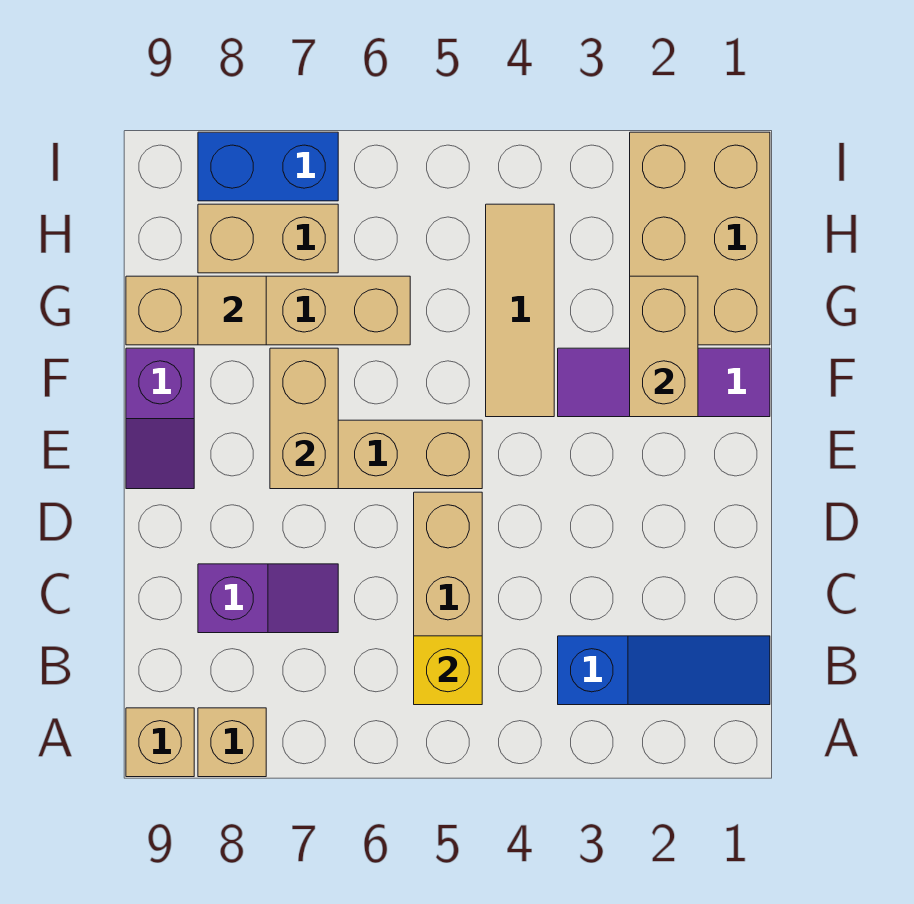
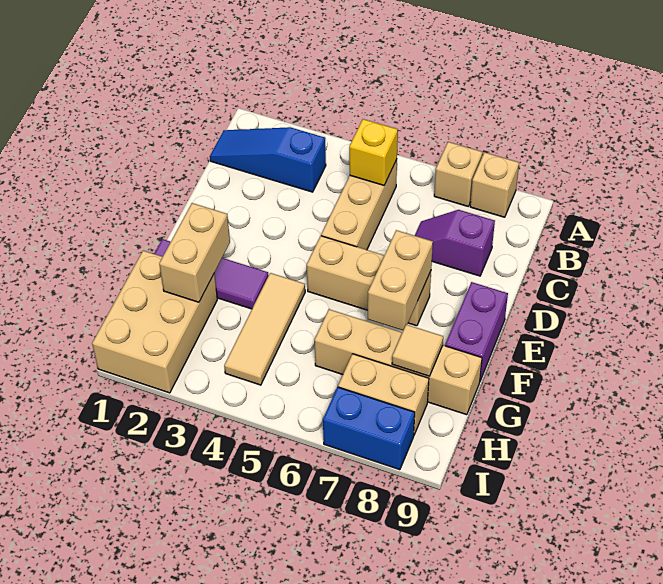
tan brick A9 level 1 -> tan brick A7 level 1
purple slope E9:F9 level 1 top F -> purple brick E9:F9 level 1

